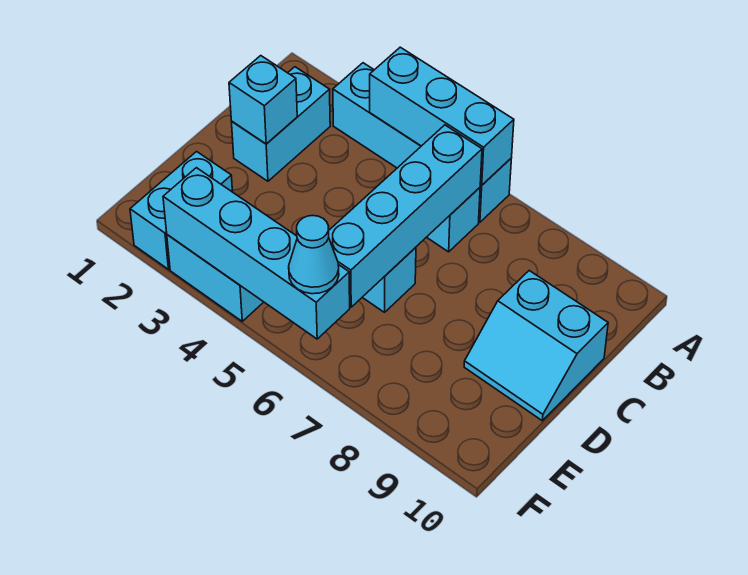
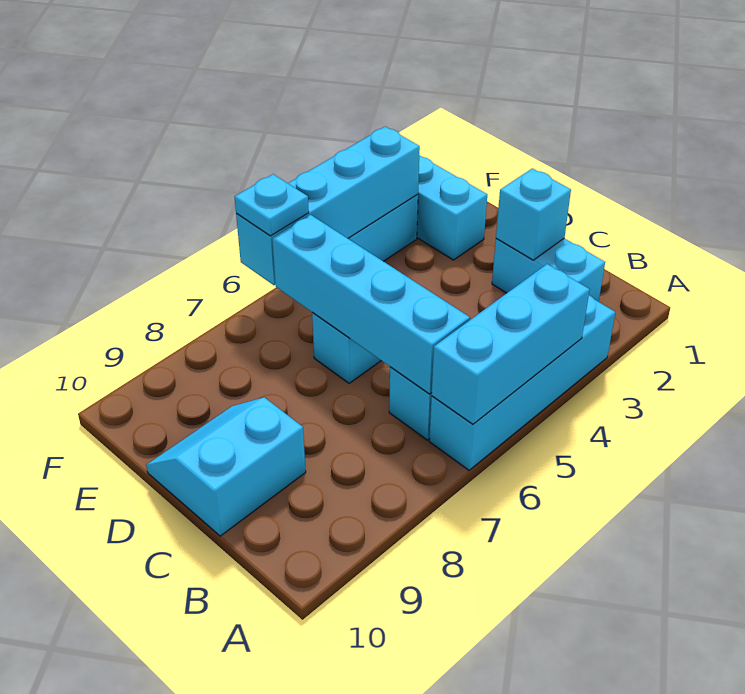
cyan cone F6 level 3 -> cyan plate F6 level 3

